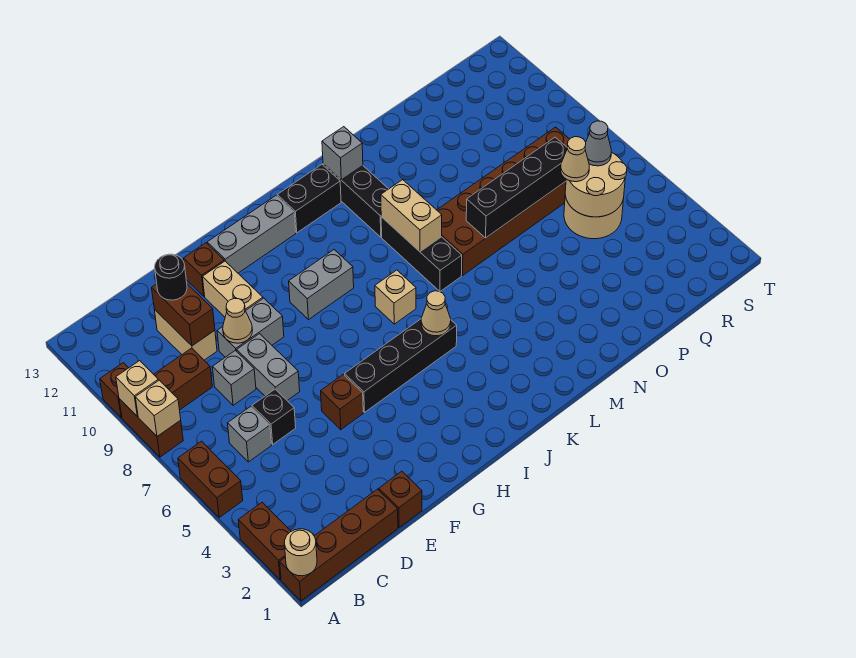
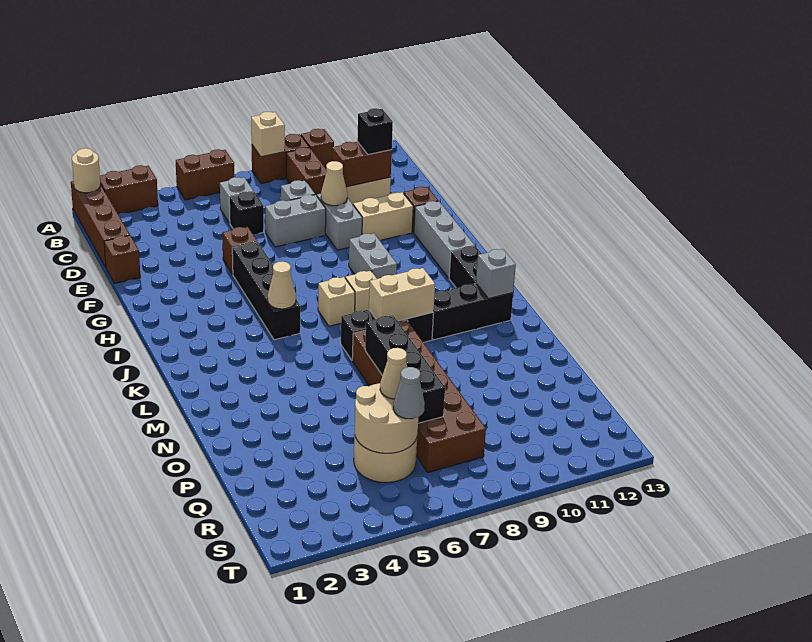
tan brick A9 level 2 -> tan brick J8 level 1
black round brick D11 level 3 -> black brick D11 level 3

